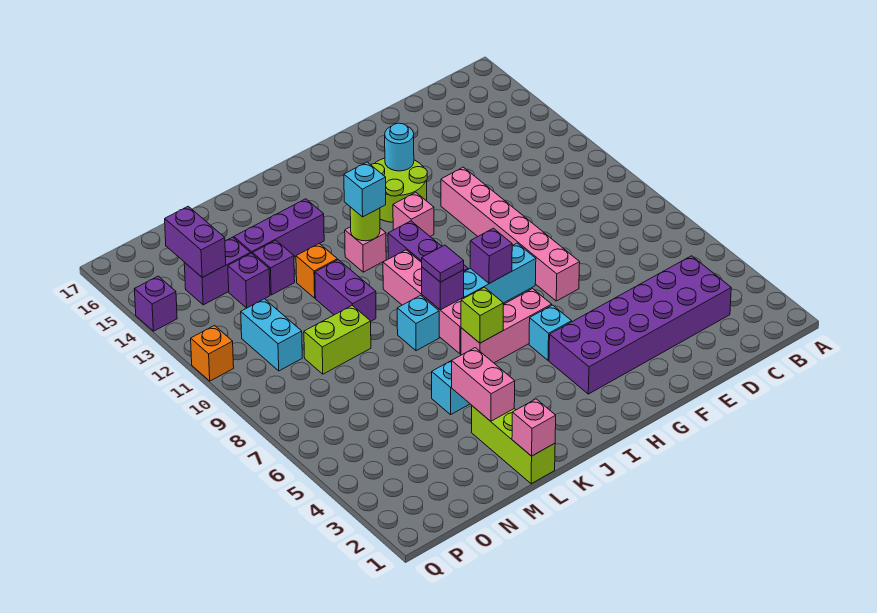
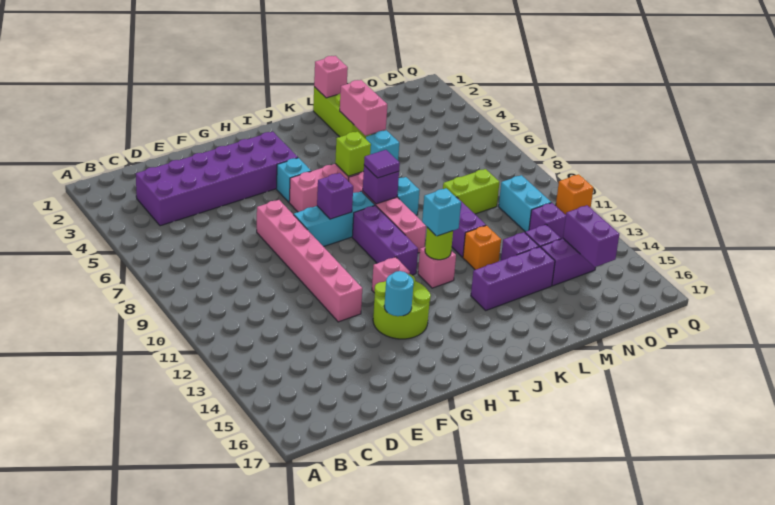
purple brick Q14 level 1 -> purple brick O12 level 1

